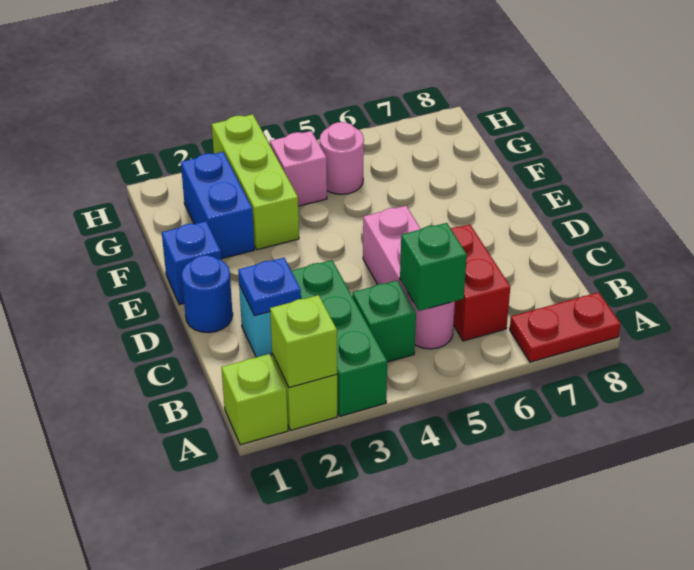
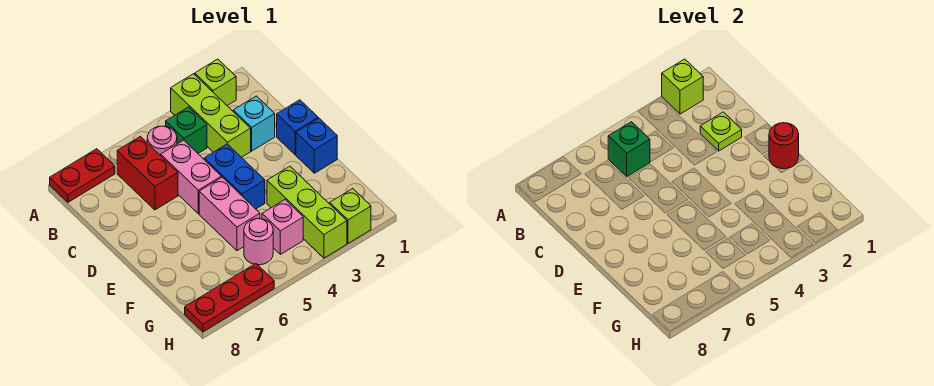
lime brick A1 level 1 -> lime brick H2 level 1
green brick A3:C3 level 1 -> lime brick A3:C3 level 1
blue plate C2 level 2 -> lime plate C2 level 2
blue round brick D1 level 1 -> blue brick D1 level 1
none -> red round brick E1 level 2
none -> pink brick E5:F5 level 1
blue brick F2:G2 level 1 -> blue brick D4:E4 level 1
none -> red plate H6:H8 level 1

